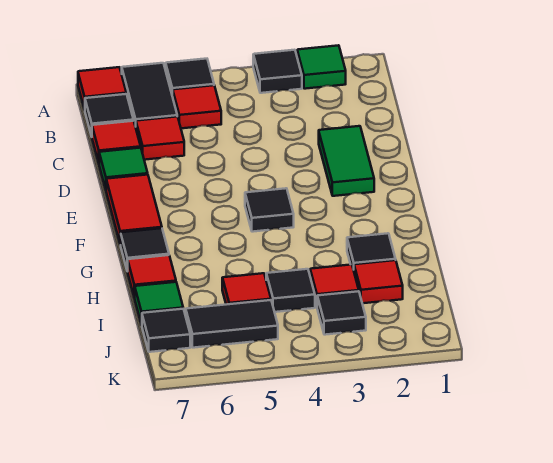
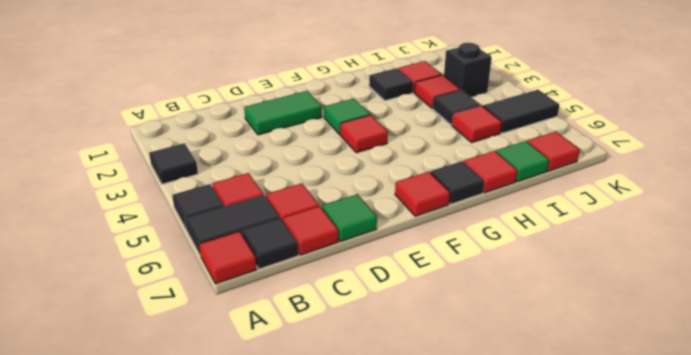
green tile A2 level 1 -> green tile F3 level 1
red tile E7:F7 level 1 -> red tile F7 level 1
black tile F4 level 1 -> red tile F4 level 1
black tile J3 level 1 -> black brick J3 level 1
black tile J5:J6 level 1 -> black tile J5:K5 level 1
black tile J7 level 1 -> red tile J7 level 1

